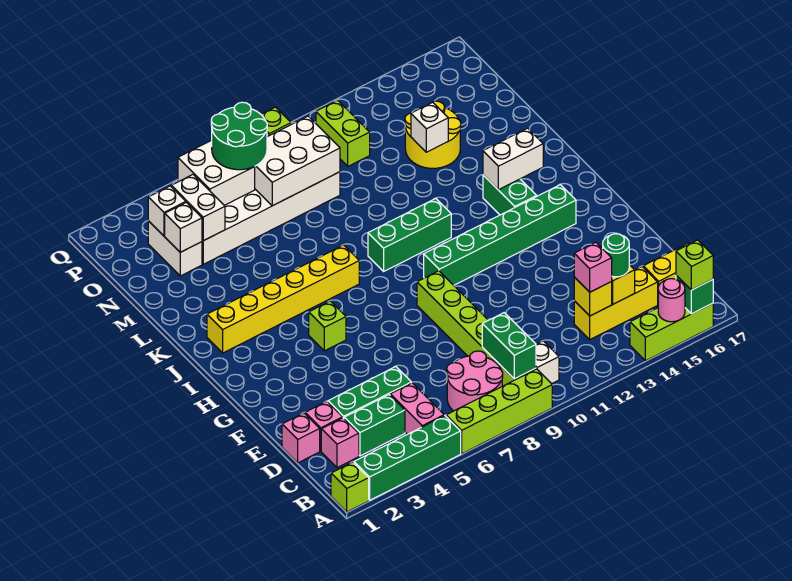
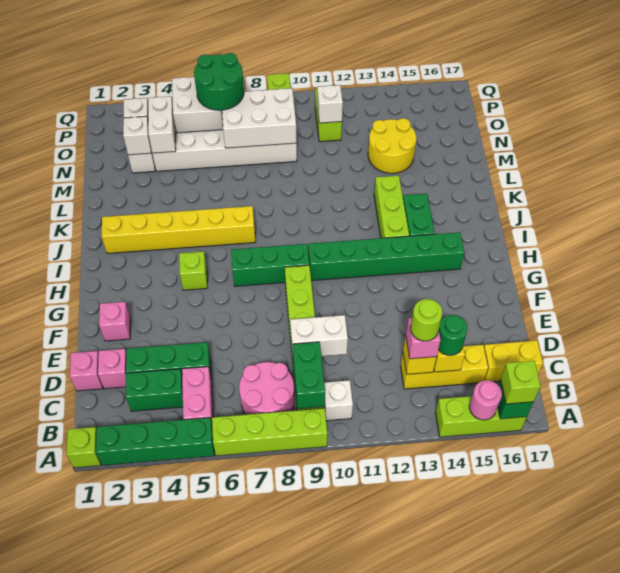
pink brick C2 level 1 -> pink brick F2 level 1
none -> lime round brick C13 level 4
none -> lime brick I13:K13 level 1
green brick J9:J11 level 1 -> green brick H7:H9 level 1
white brick J14:J15 level 2 -> white brick D9:D10 level 2
white brick M13 level 2 -> white brick O11 level 2

